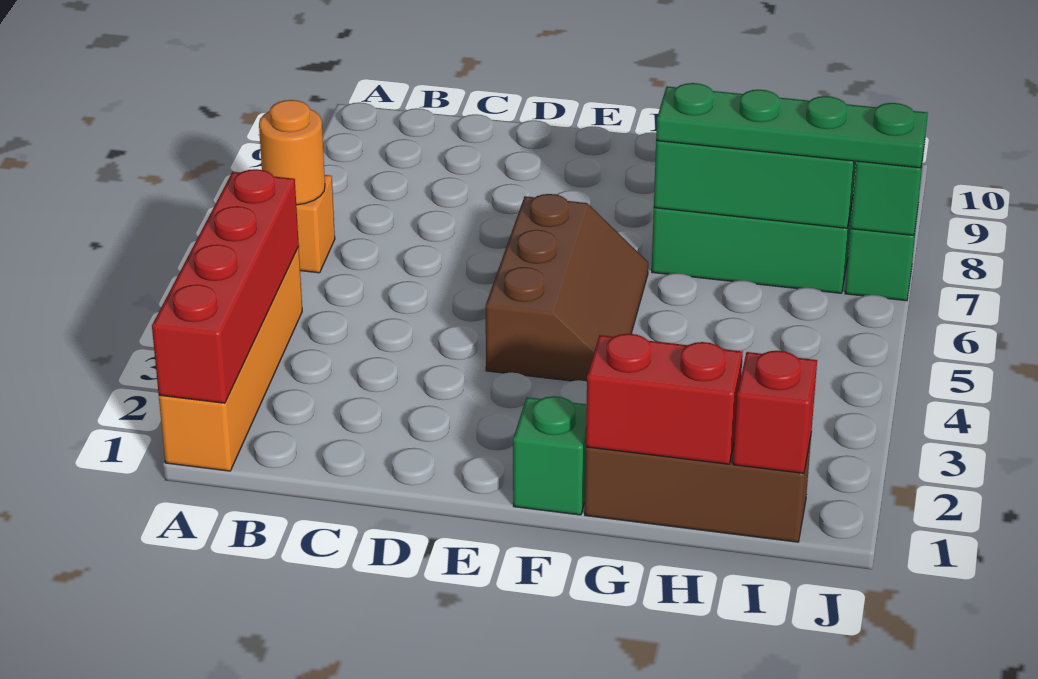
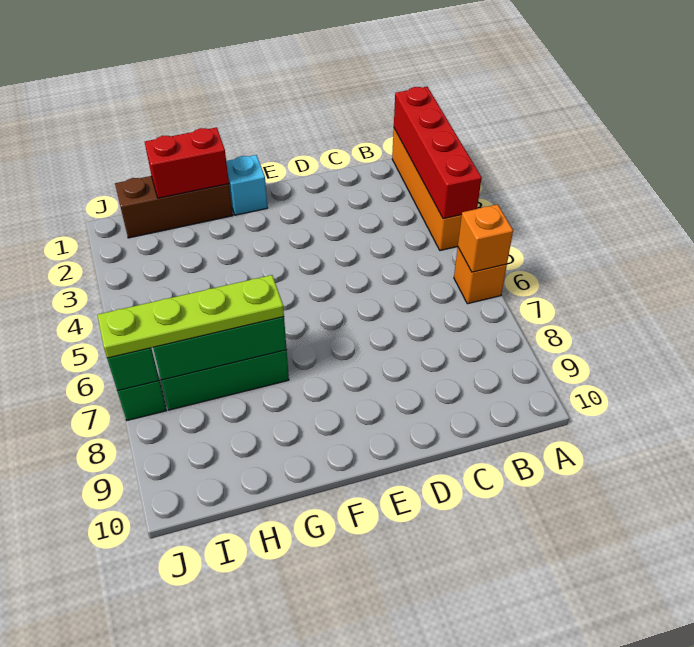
orange round brick A6 level 2 -> orange brick A6 level 2
brown slope E4:F6 level 1 top E -> none
green brick F1 level 1 -> cyan brick F1 level 1
green plate G7:J7 level 3 -> lime plate G7:J7 level 3
red brick I1 level 2 -> none

